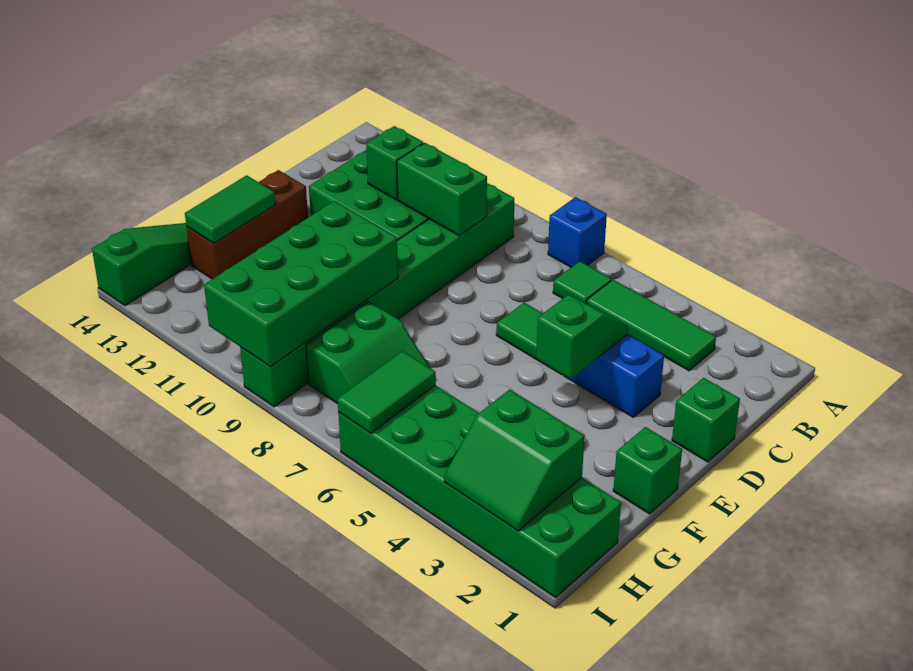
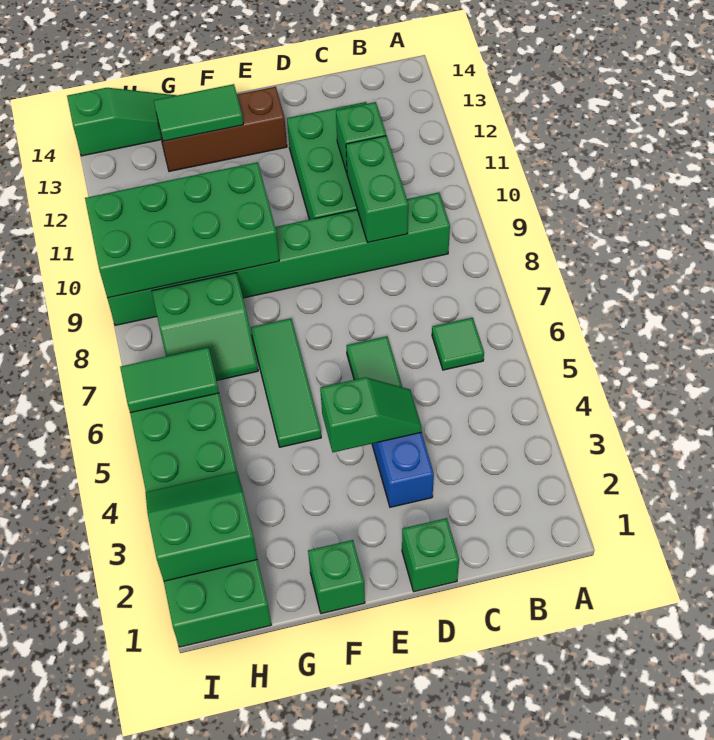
blue brick A7 level 1 -> none
green tile B3:B5 level 1 -> green tile F5:F7 level 1
green slope H2:I3 level 2 top H -> green slope H2:I3 level 2 top 2

